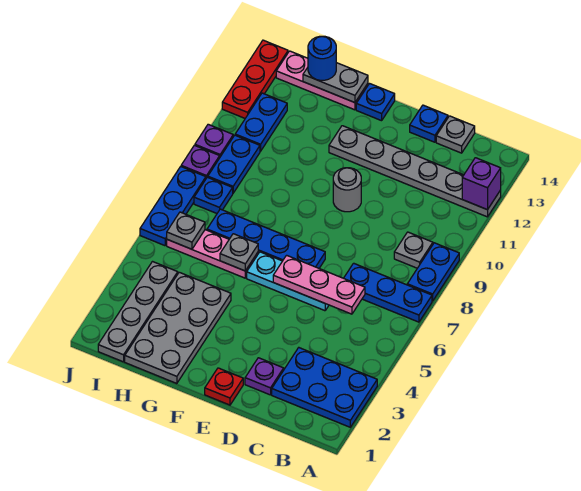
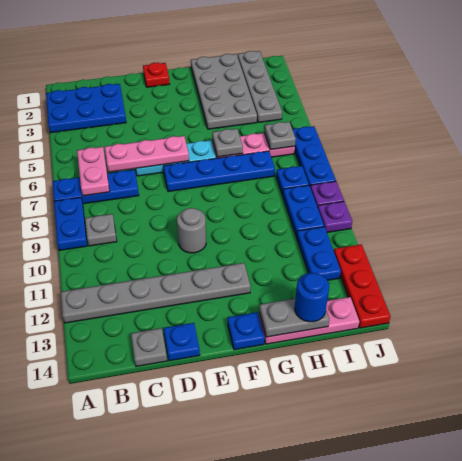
purple brick A12 level 2 -> none
none -> pink plate B6:B7 level 2
purple plate D2 level 1 -> none

